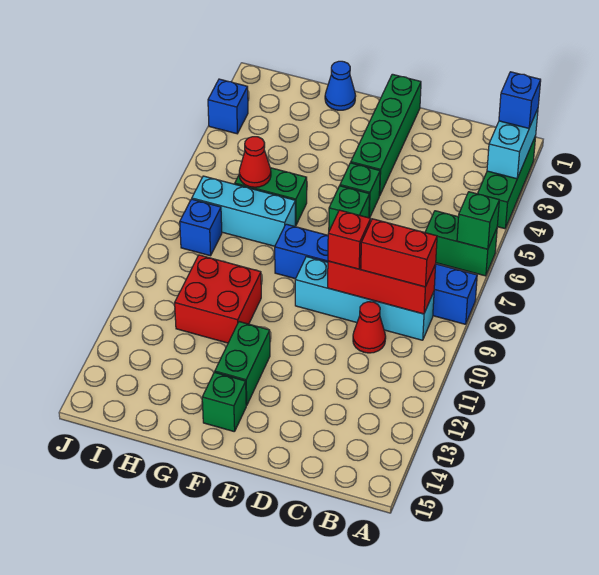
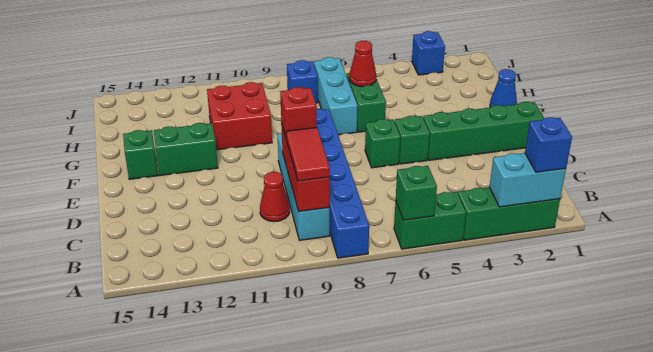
green brick A6:B6 level 1 -> green brick A5:A6 level 1
red brick B9:C9 level 3 -> red tile B9:C9 level 3

